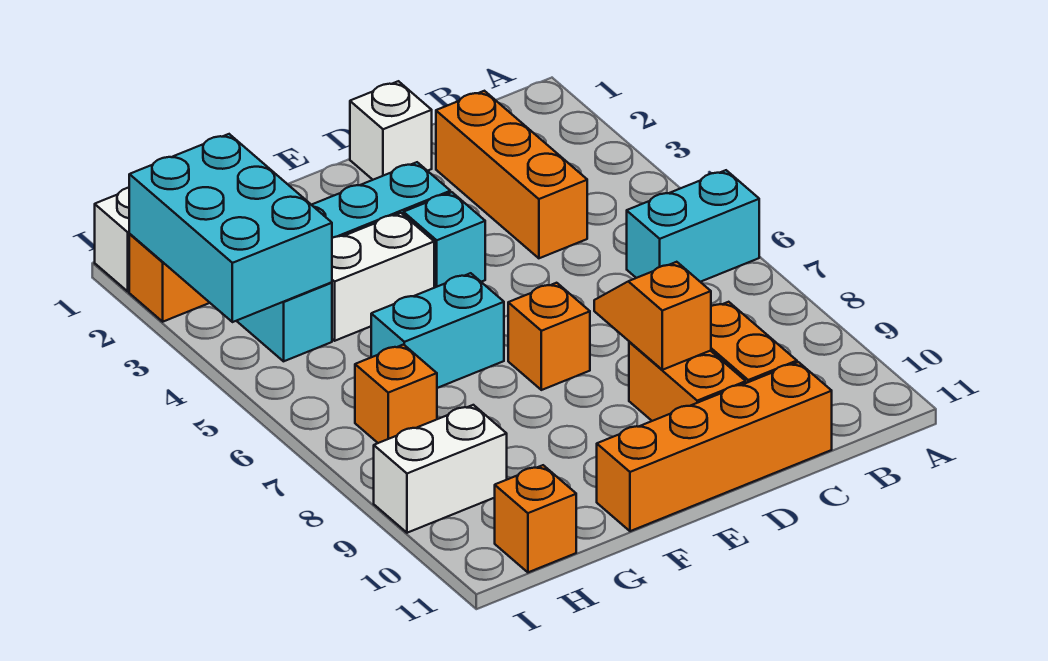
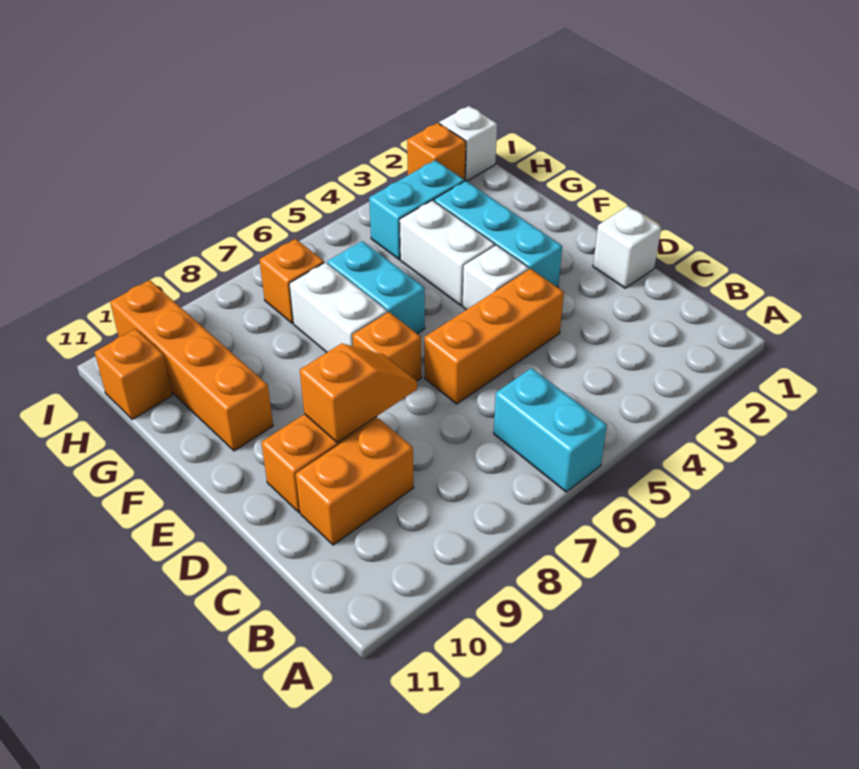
orange brick C2:C4 level 1 -> orange brick D4:D6 level 1
orange brick C11:F11 level 1 -> orange brick F10:I10 level 1
cyan brick E4 level 1 -> white brick E4 level 1
cyan brick H2:I4 level 2 -> none
white brick H9:I9 level 1 -> white brick F7:G7 level 1

